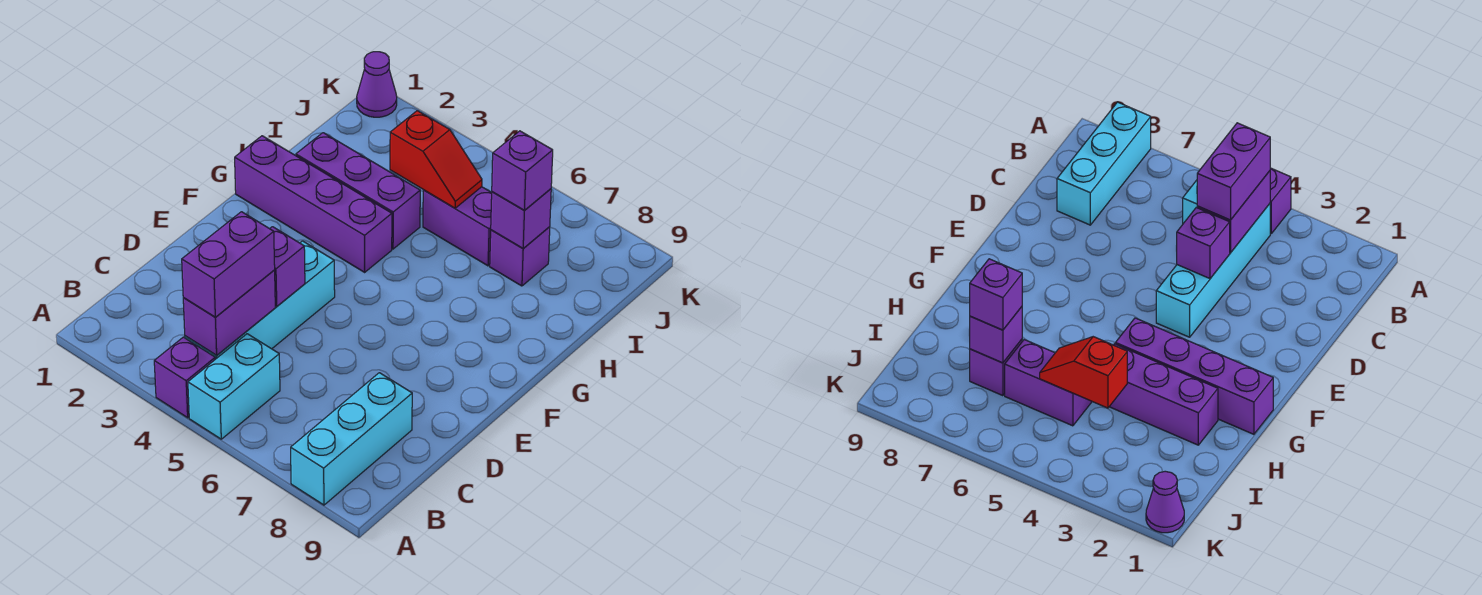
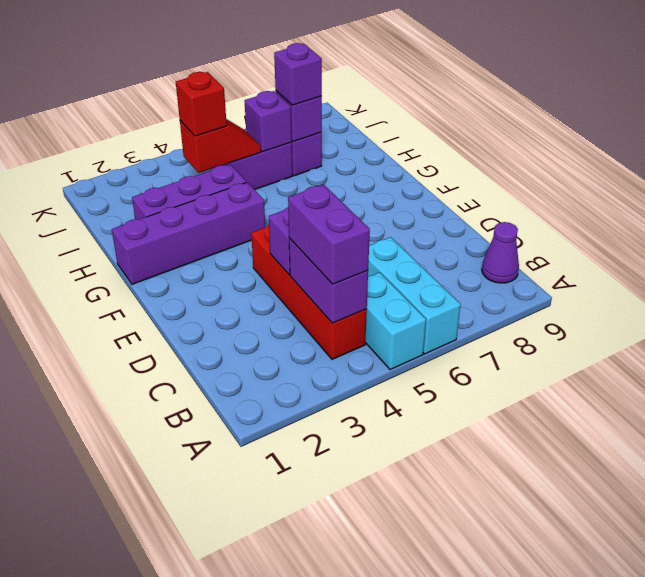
purple brick A4 level 1 -> purple brick I6 level 2
cyan brick A8:C8 level 1 -> cyan brick A6:C6 level 1
cyan brick B4:E4 level 1 -> red brick B4:E4 level 1
none -> red brick I4 level 3
purple cone K1 level 1 -> purple cone B9 level 1

